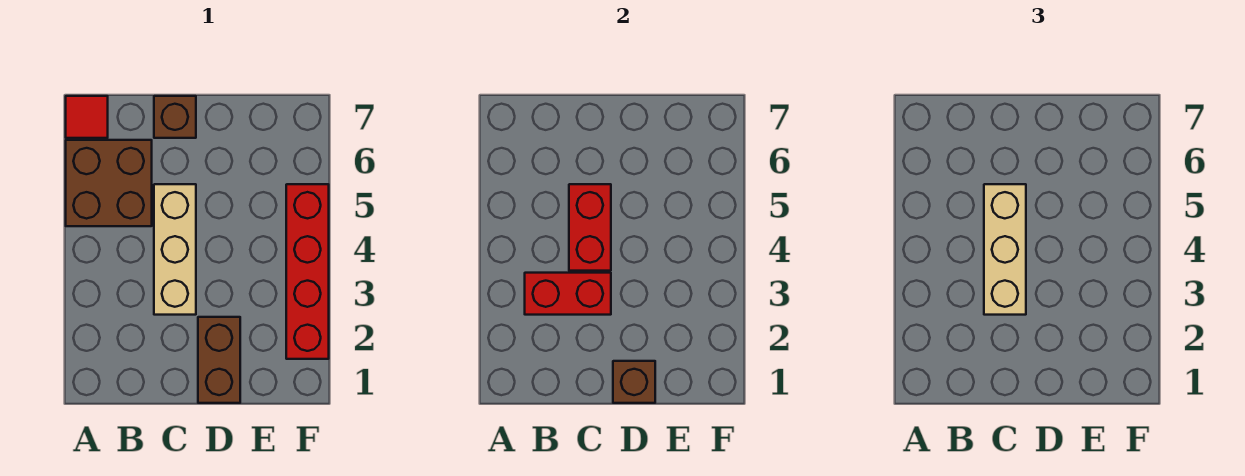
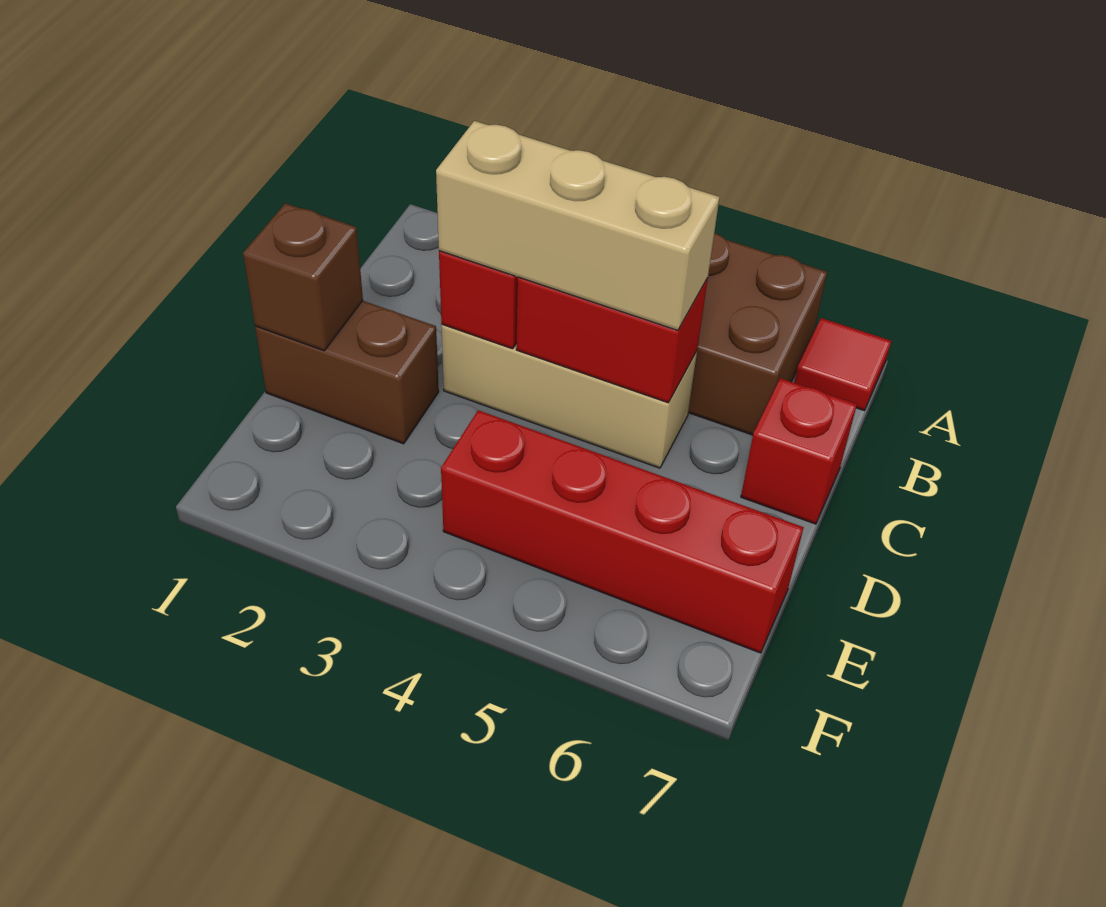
brown brick C7 level 1 -> red brick C7 level 1
red brick F2:F5 level 1 -> red brick E4:E7 level 1

